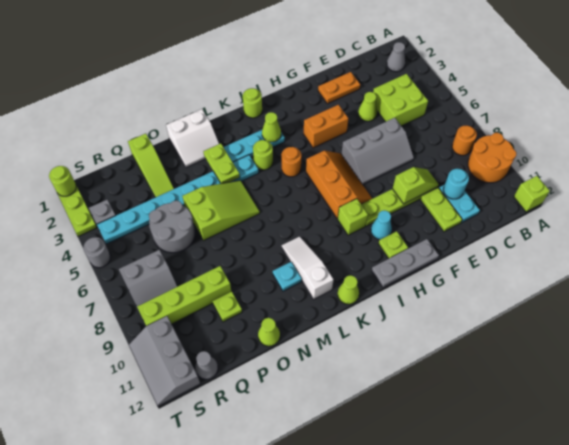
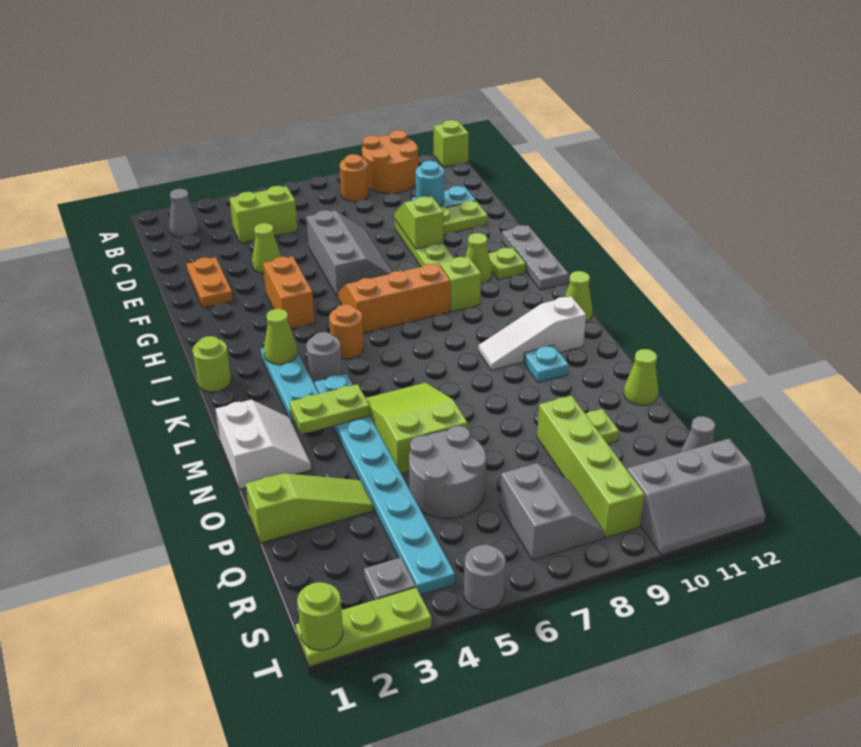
lime brick C4:D5 level 1 -> lime brick C4:C5 level 1
cyan cone H10 level 1 -> lime cone H10 level 1
lime round brick K4 level 1 -> grey round brick K4 level 1

